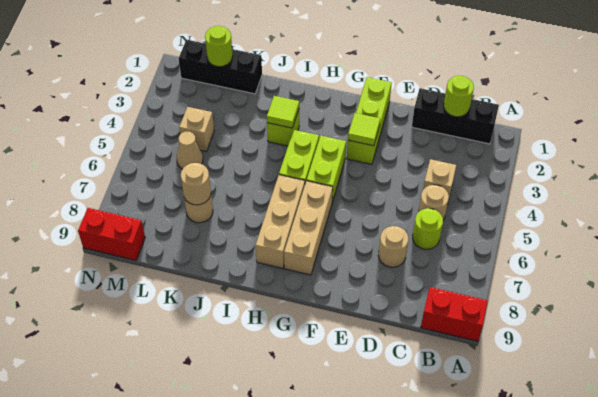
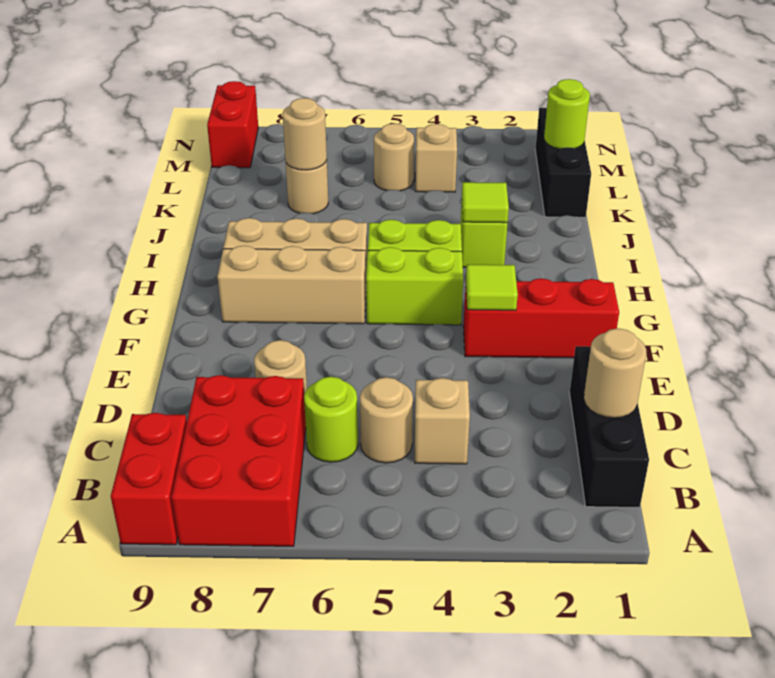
none -> red brick A7:C8 level 1
lime round brick C1 level 2 -> tan round brick C1 level 2
lime brick F1:F3 level 1 -> red brick F1:F3 level 1
tan cone L5 level 1 -> tan round brick L5 level 1

